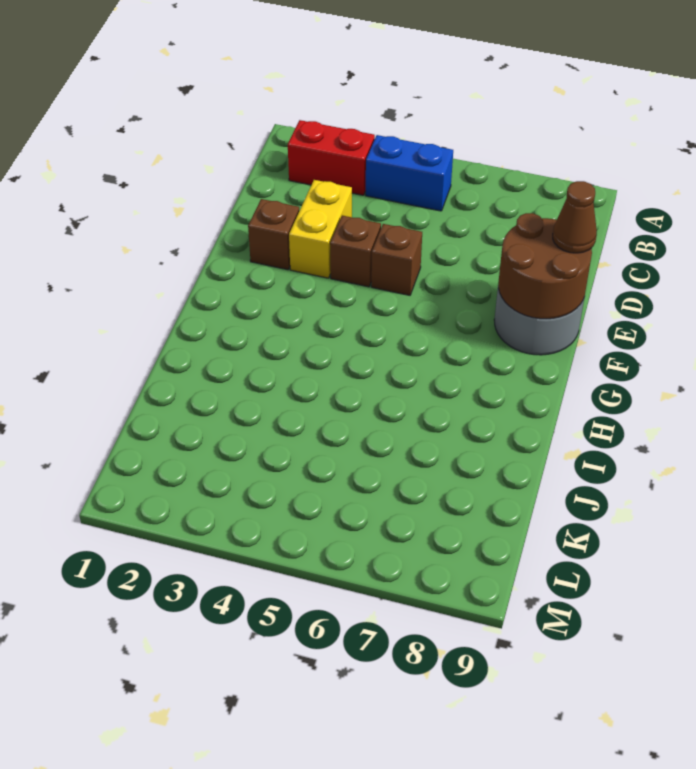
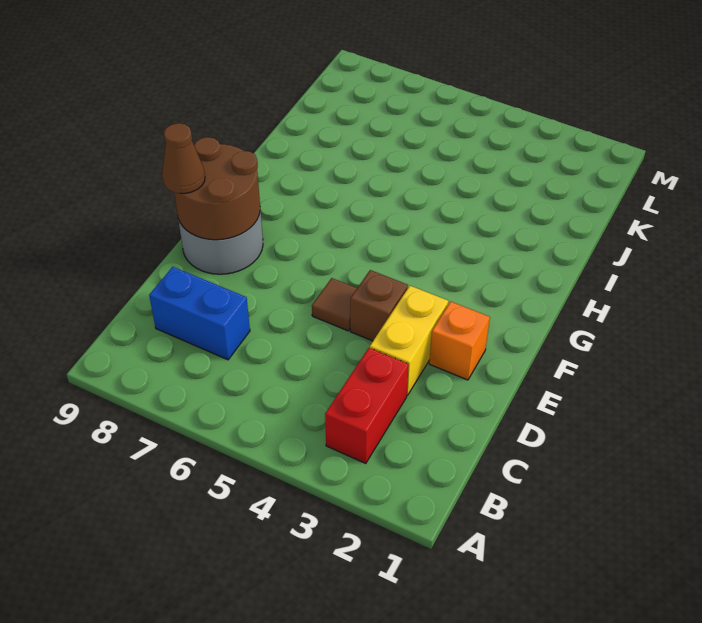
red brick B2:B3 level 1 -> red brick B3:C3 level 1
blue brick B4:B5 level 1 -> blue brick C7:C8 level 1
brown brick E2 level 1 -> orange brick E2 level 1
brown brick E5 level 1 -> brown tile E5 level 1

